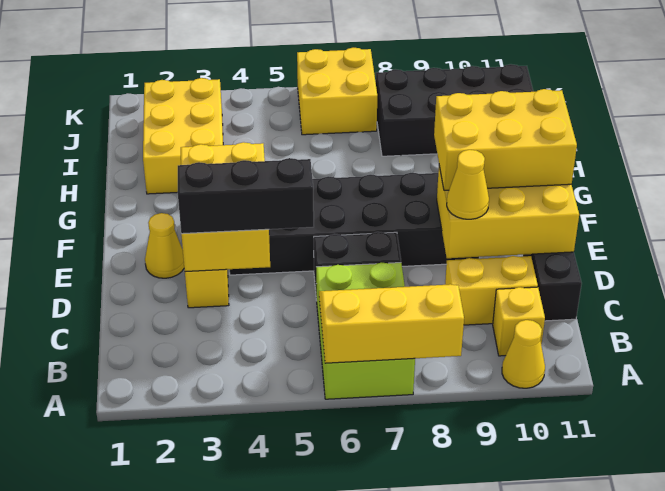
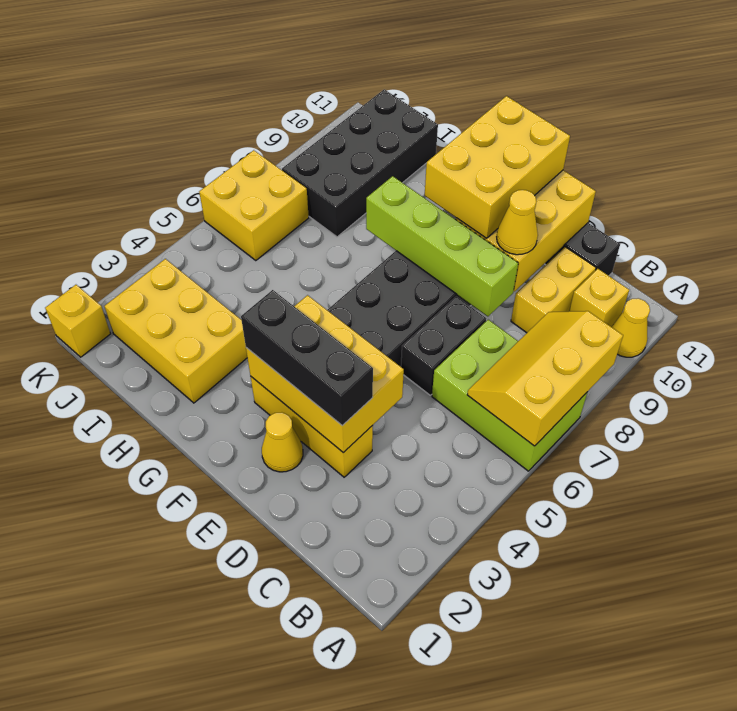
black brick D3:D5 level 3 -> black brick D3:F3 level 3
none -> lime brick D8:G8 level 2
none -> yellow brick K1 level 1

